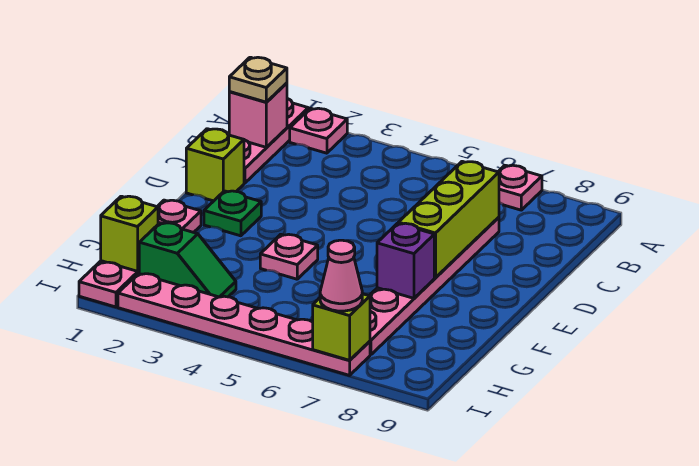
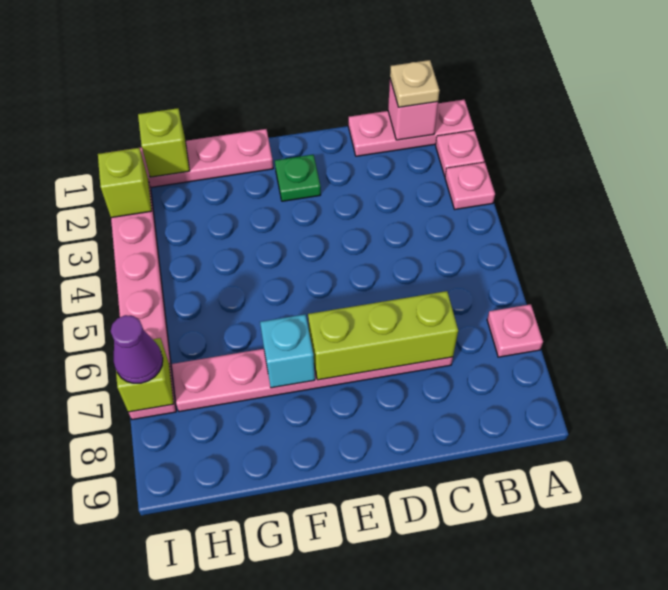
lime brick D1 level 1 -> lime brick I2 level 2
pink plate F4 level 1 -> pink plate A3 level 1
purple brick F7 level 2 -> cyan brick F7 level 2
green slope H2:H3 level 1 top 2 -> none
pink cone I7 level 3 -> purple cone I7 level 3

